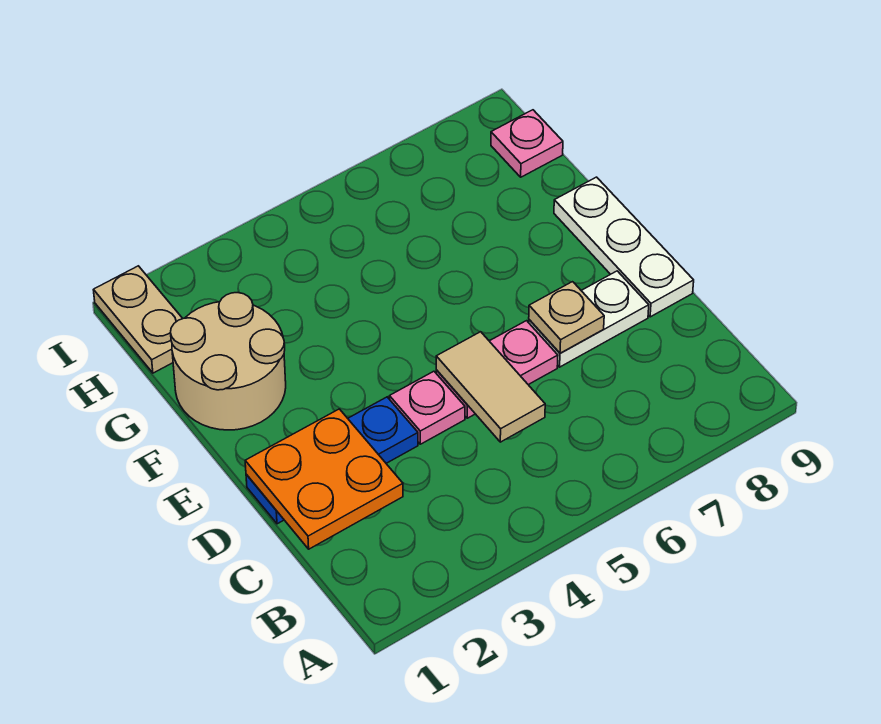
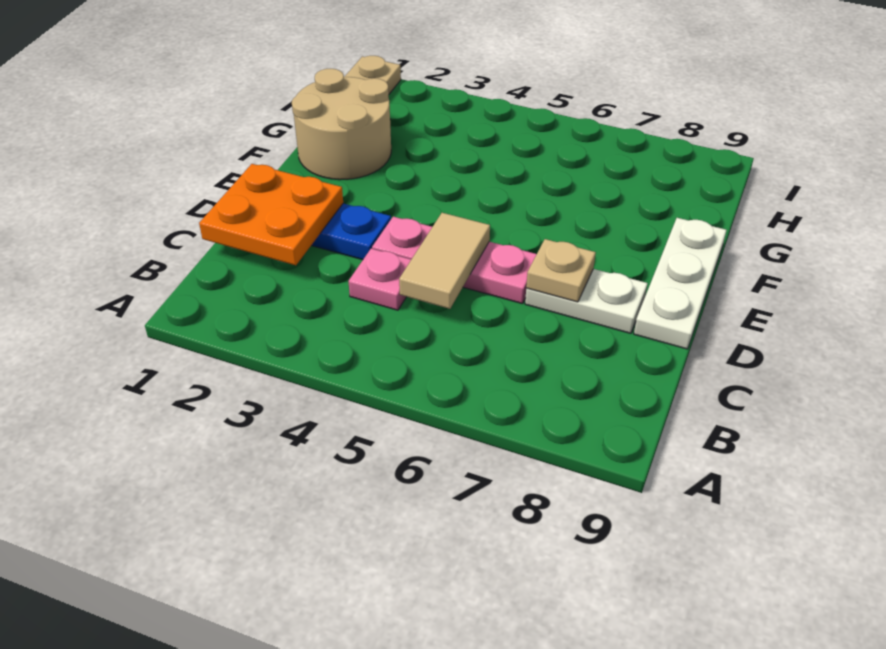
pink plate H9 level 1 -> pink plate C4 level 1

